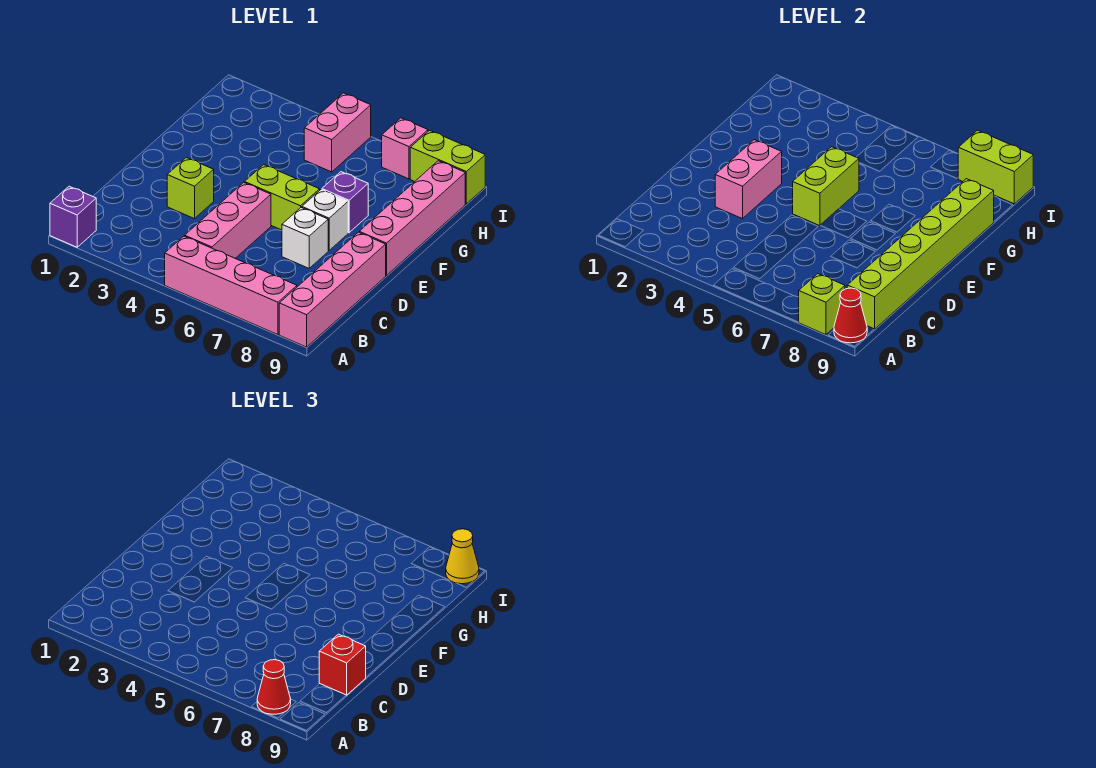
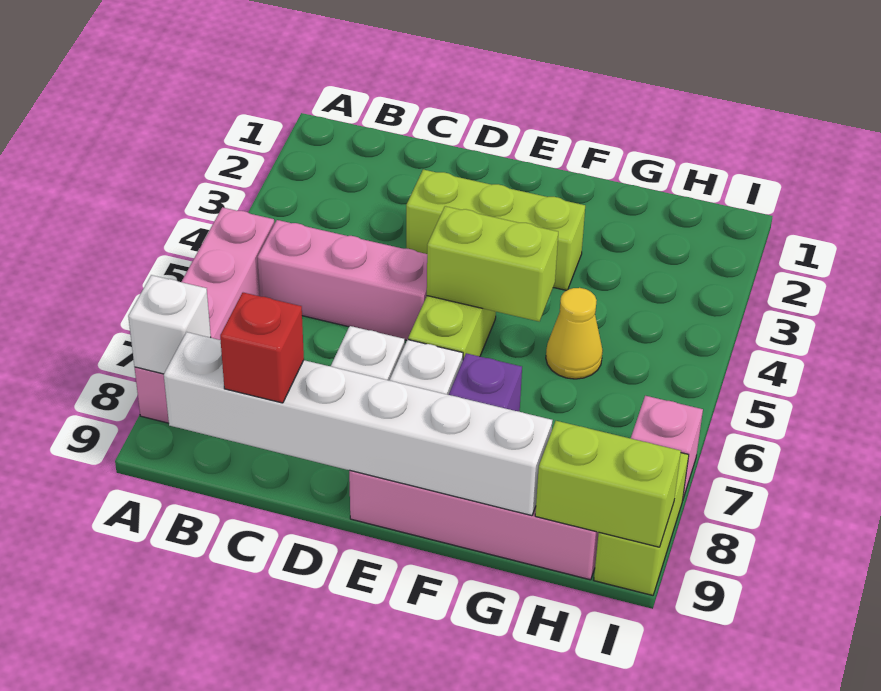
purple brick A1 level 1 -> none
lime brick A8 level 2 -> white brick A8 level 2
red cone A8 level 3 -> none
pink brick A9:D9 level 1 -> none
red cone A9 level 2 -> none
lime brick B9:G9 level 2 -> white brick B9:G9 level 2
lime brick D3 level 1 -> lime brick D3:F3 level 1
pink brick D3:E3 level 2 -> none
pink brick H5:I5 level 1 -> none
lime brick I8:I9 level 2 -> lime brick H9:I9 level 2
yellow cone I9 level 3 -> yellow cone G5 level 1

